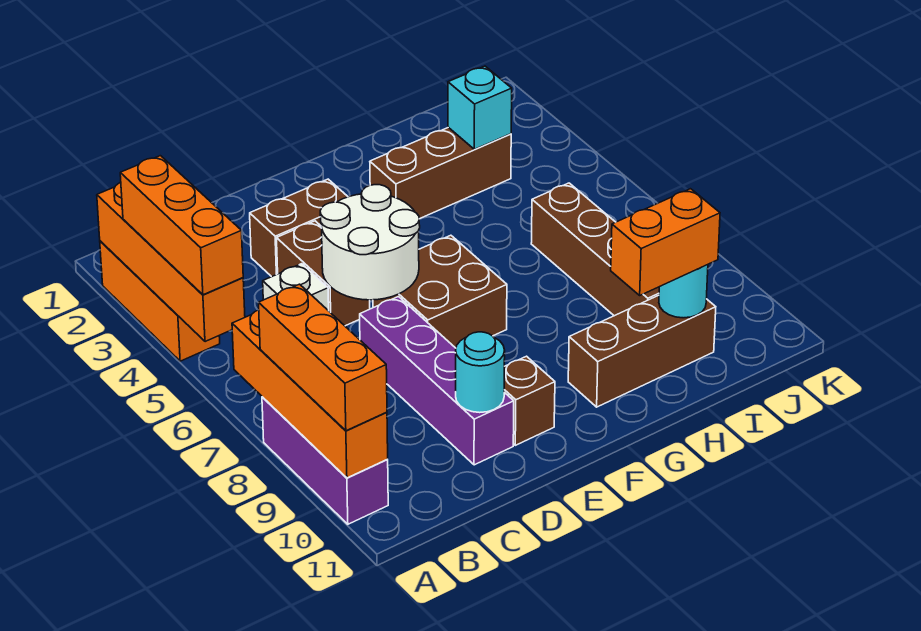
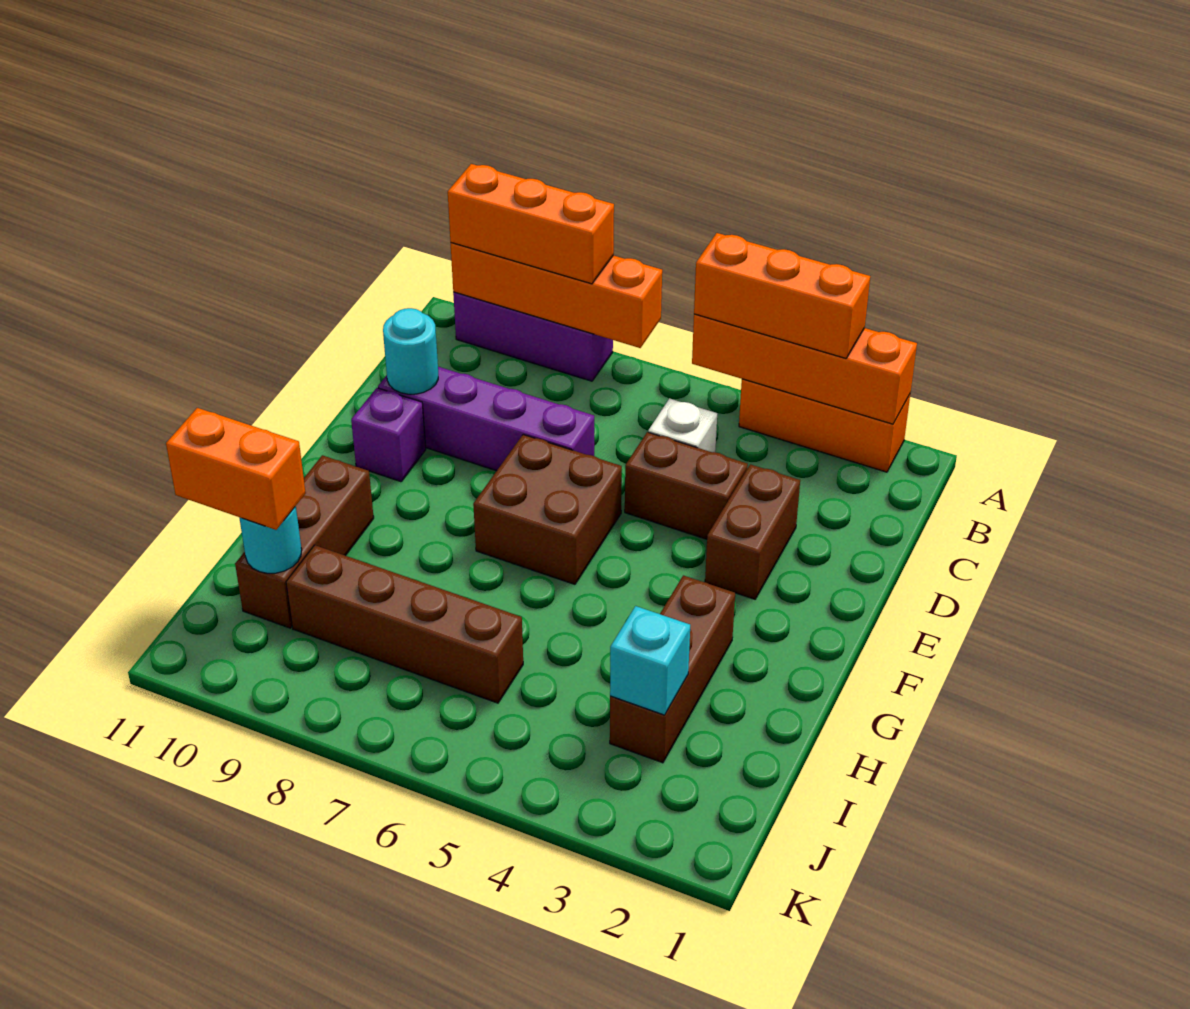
white round brick D5:E6 level 2 -> none
brown brick E10 level 1 -> purple brick E10 level 1
orange brick H10:I10 level 3 -> orange brick I10:I11 level 3

